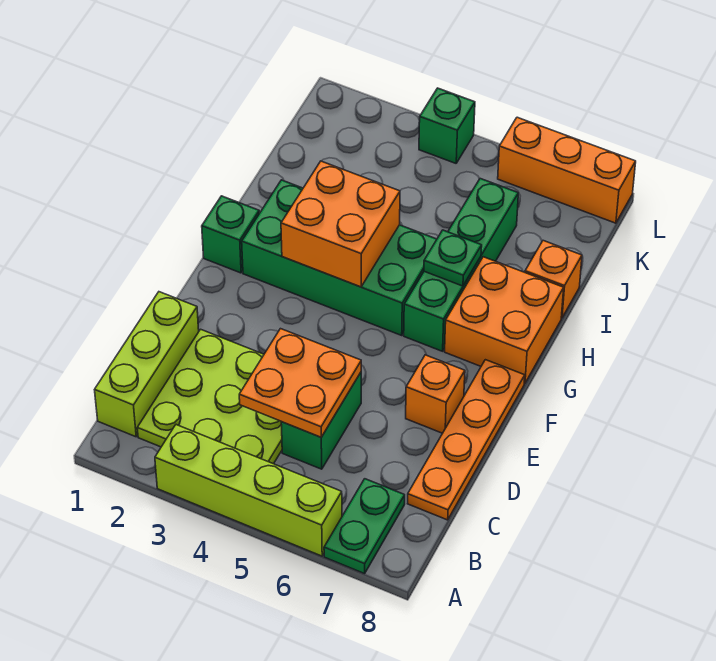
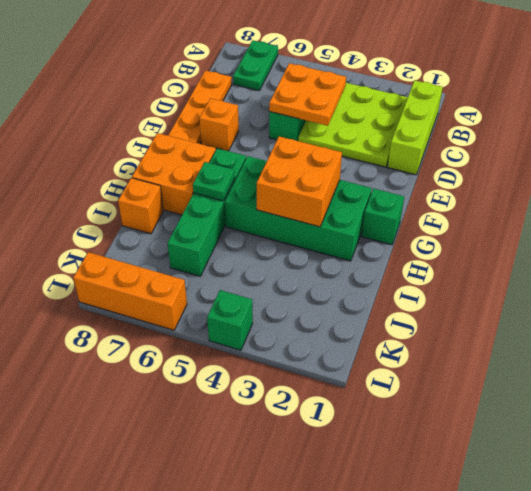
lime brick A3:A6 level 1 -> none

